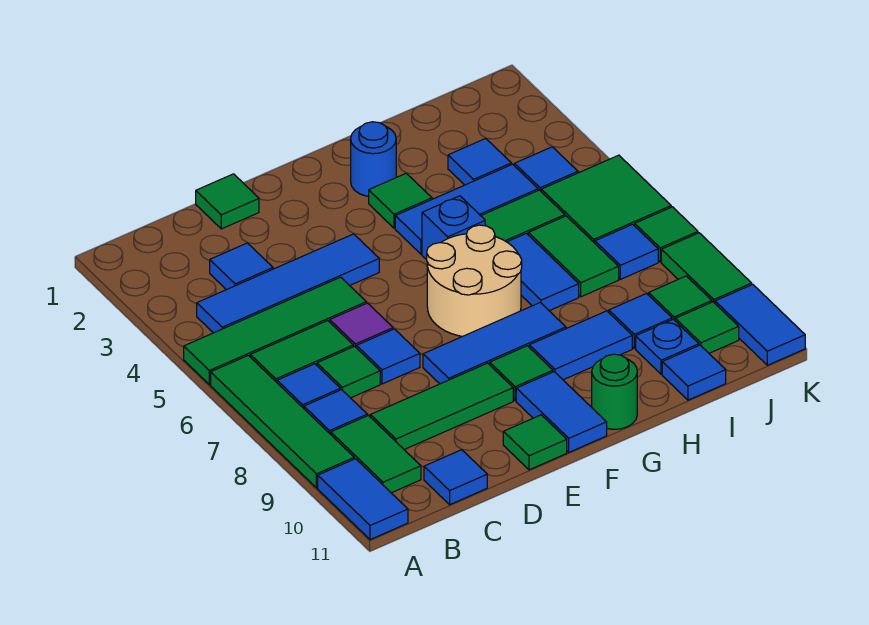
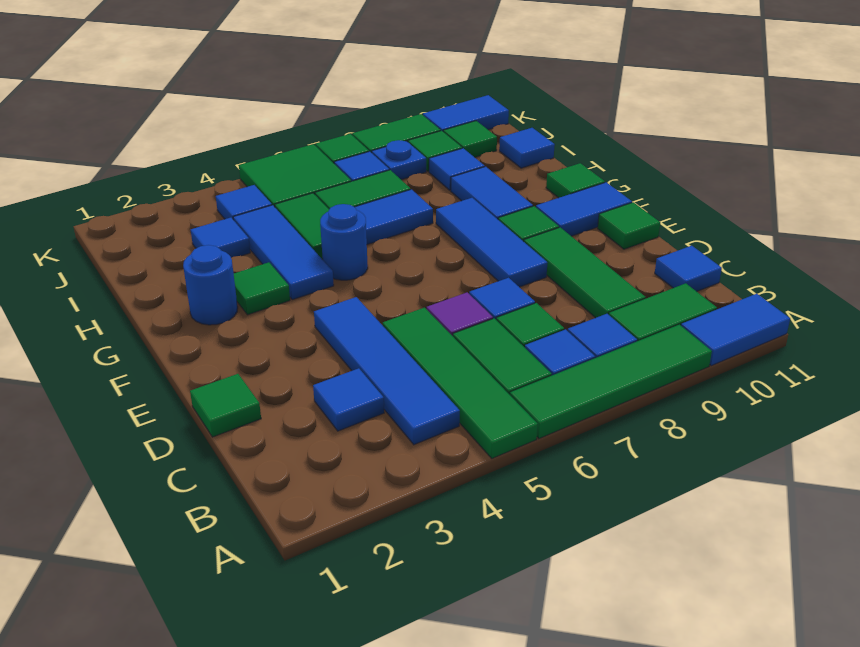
tan round brick F6:G7 level 1 -> none
blue brick G5 level 1 -> blue round brick G5 level 1
green round brick G11 level 1 -> green tile G11 level 1
blue plate I10 level 1 -> blue plate J8 level 1

